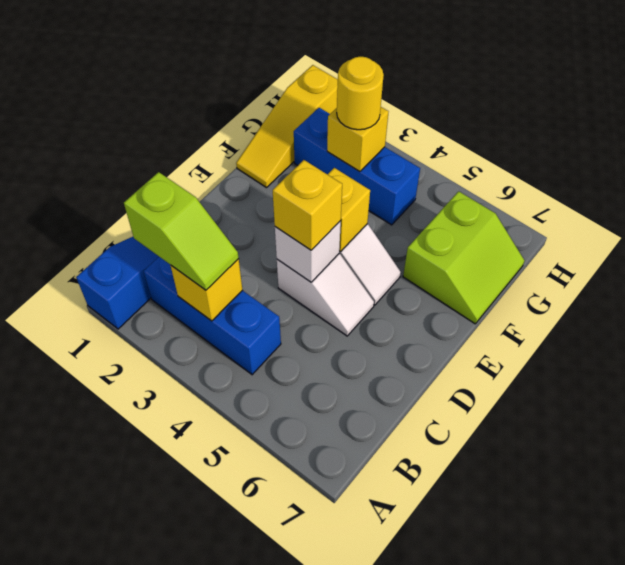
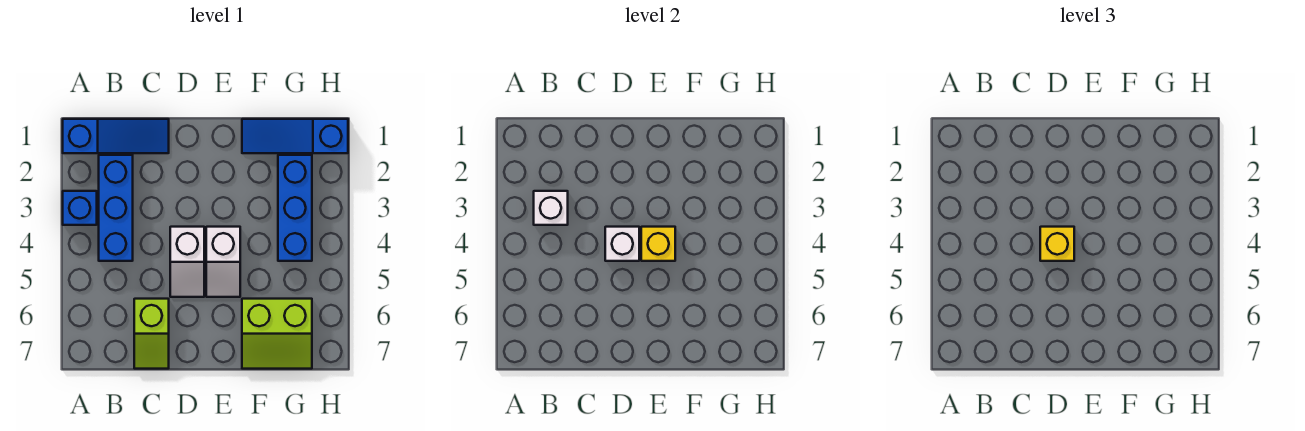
none -> blue brick A3 level 1
lime slope B2:B3 level 3 top 2 -> lime slope C6:C7 level 1 top 6
yellow brick B3 level 2 -> white brick B3 level 2
yellow slope F1:H1 level 1 top H -> blue slope F1:H1 level 1 top H
yellow brick G3 level 2 -> none
yellow round brick G3 level 3 -> none

